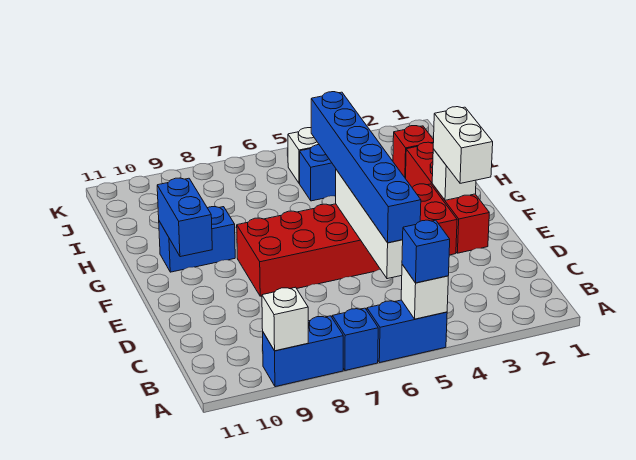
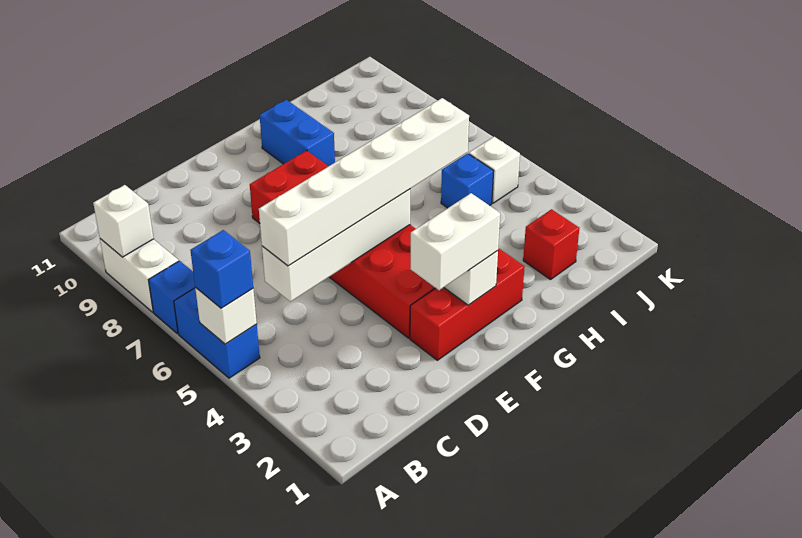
blue brick A8:A9 level 1 -> white brick A8:A9 level 1
blue brick C5:H5 level 3 -> white brick C5:H5 level 3
red brick E2:H2 level 1 -> red brick E2:G2 level 1
blue brick F10:G10 level 2 -> none

